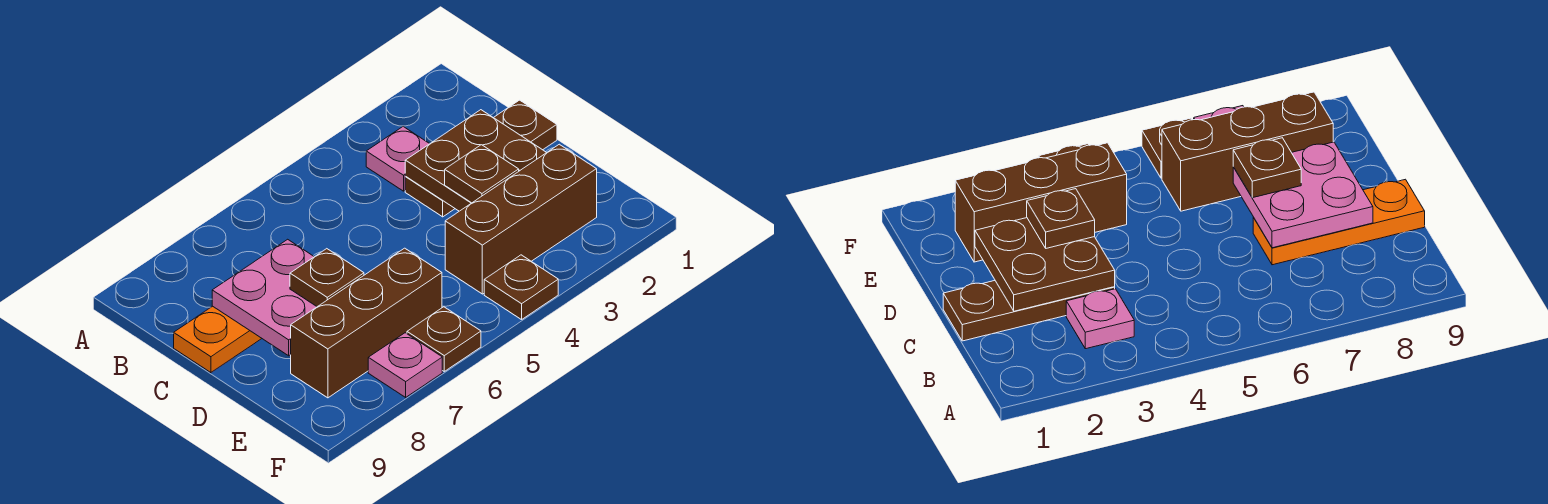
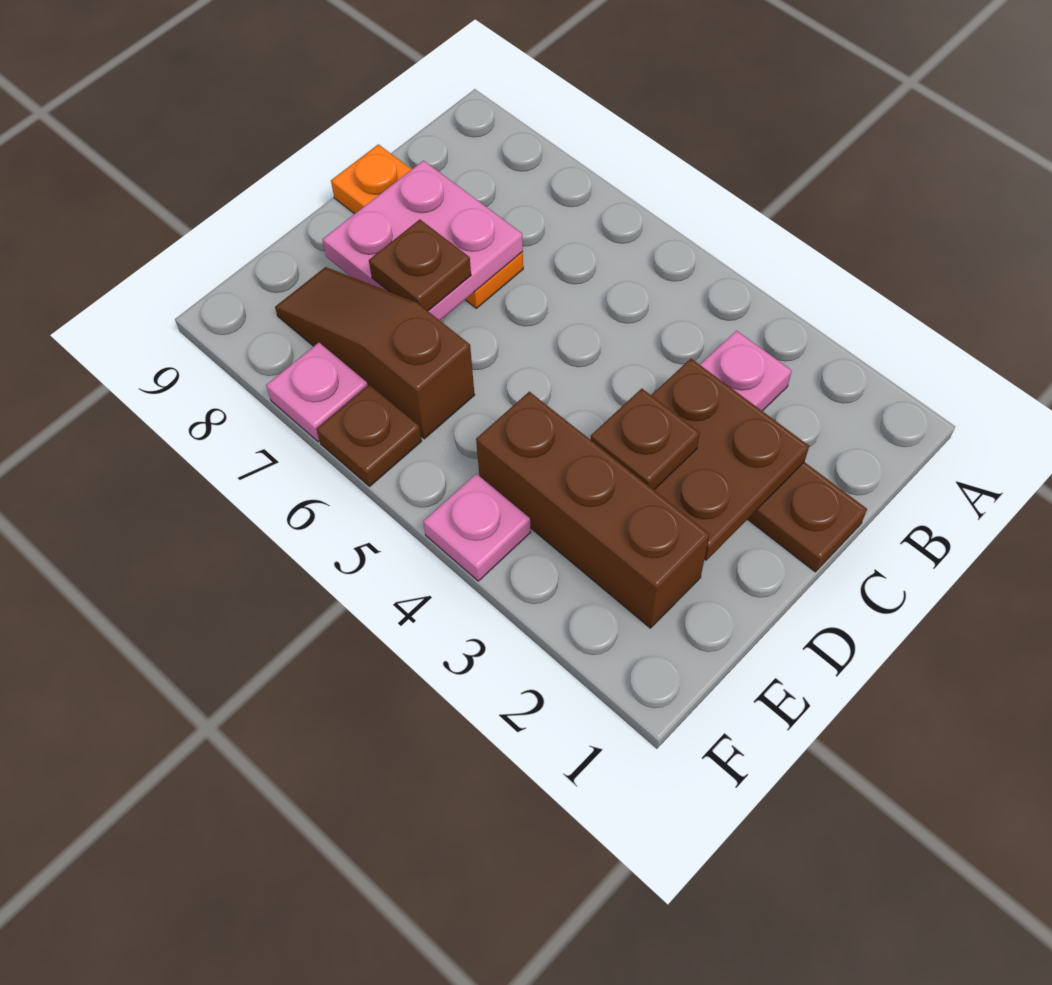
brown brick E6:E8 level 1 -> brown slope E6:E8 level 1 top 6
brown plate F4 level 1 -> pink plate F4 level 1

